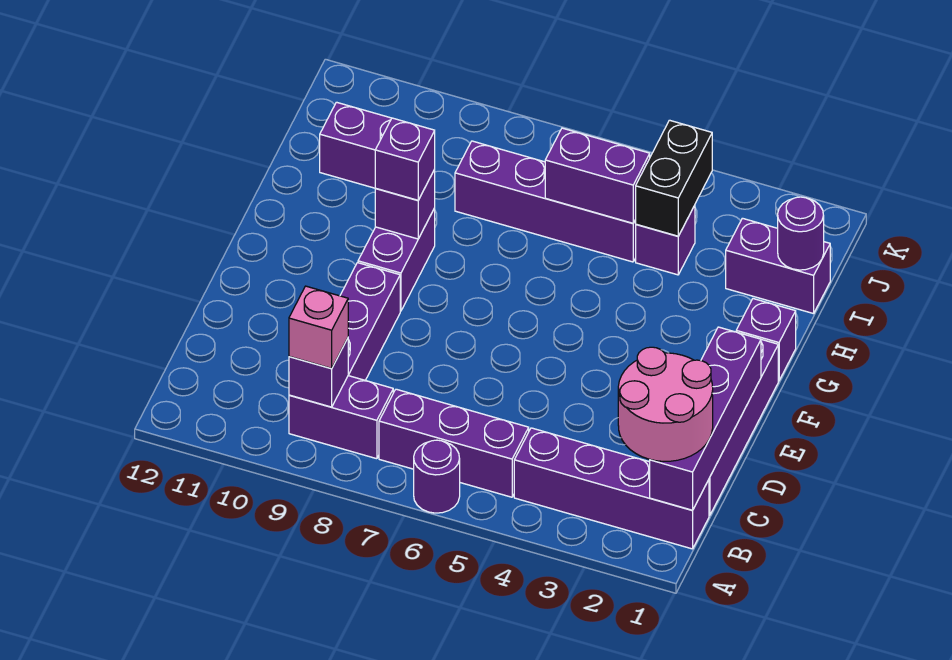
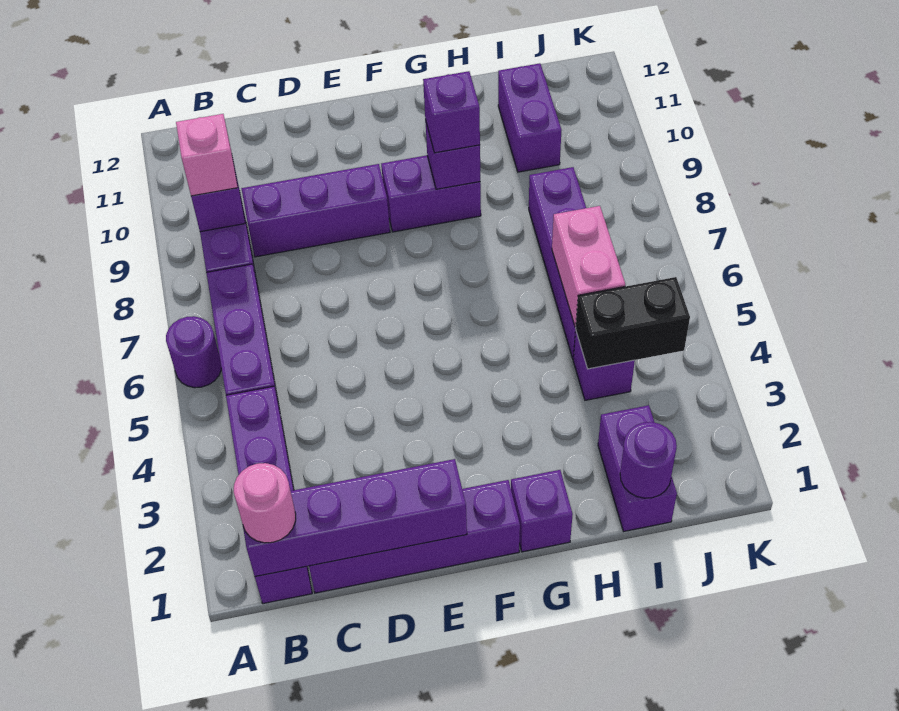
pink round brick B1:C2 level 3 -> pink round brick B1 level 3
purple brick I5:I6 level 2 -> pink brick I5:I6 level 2

